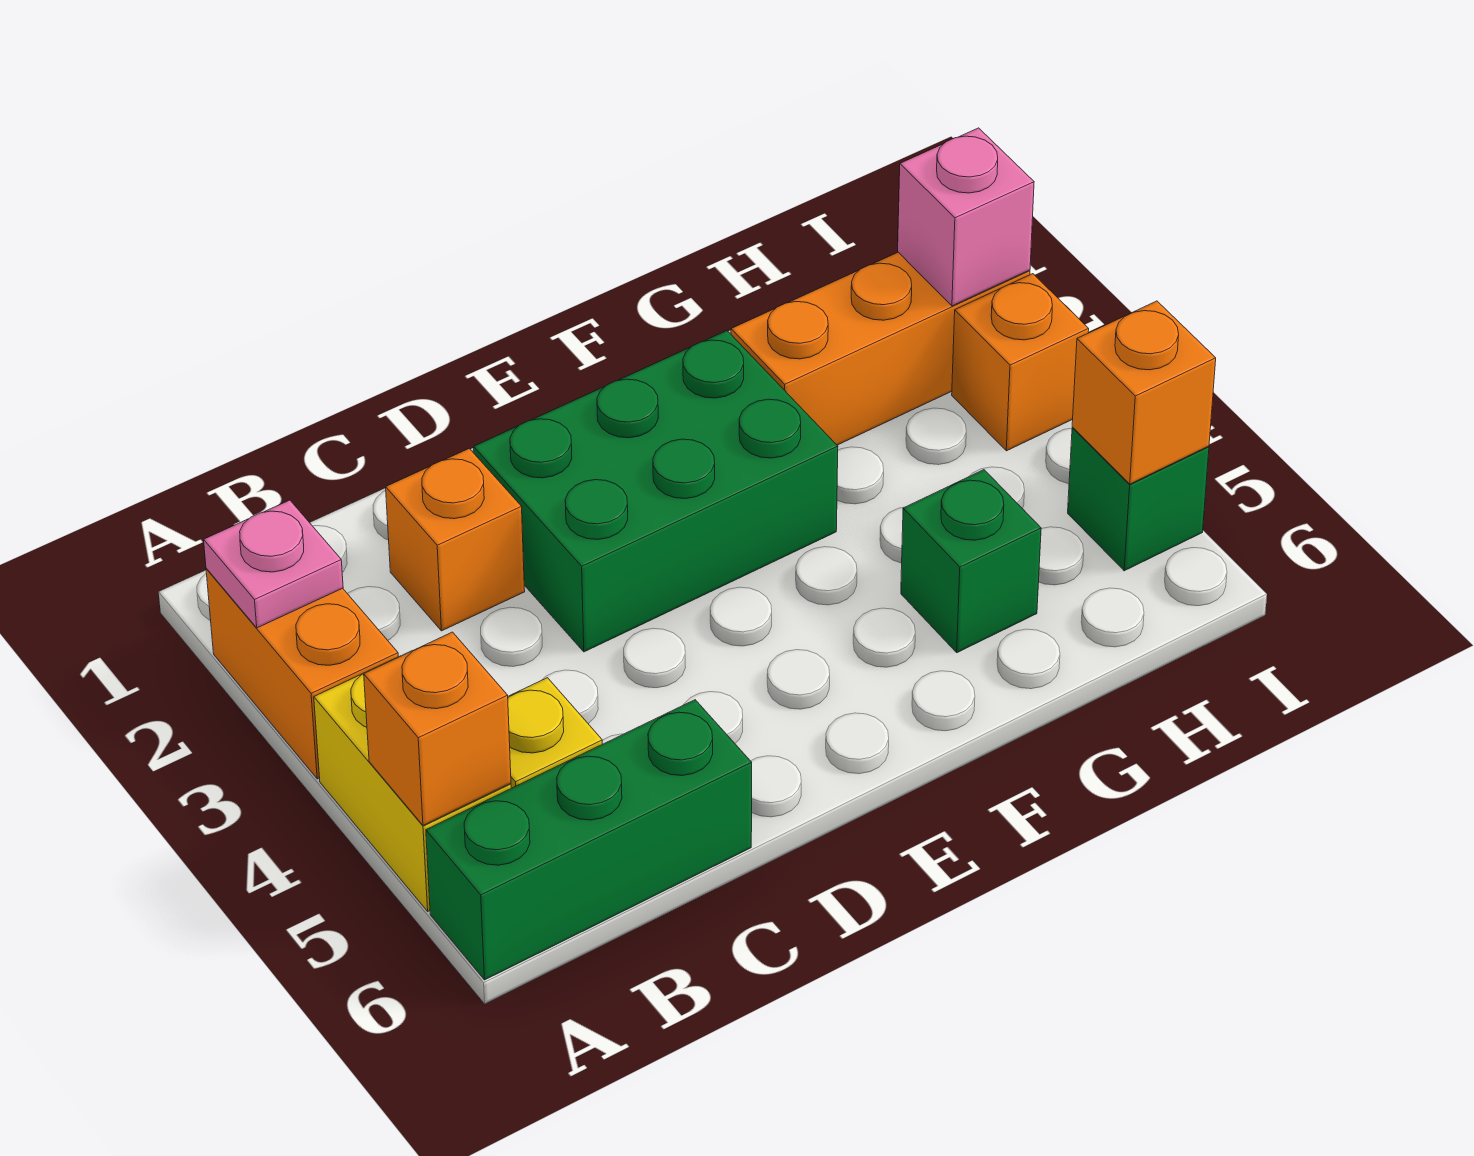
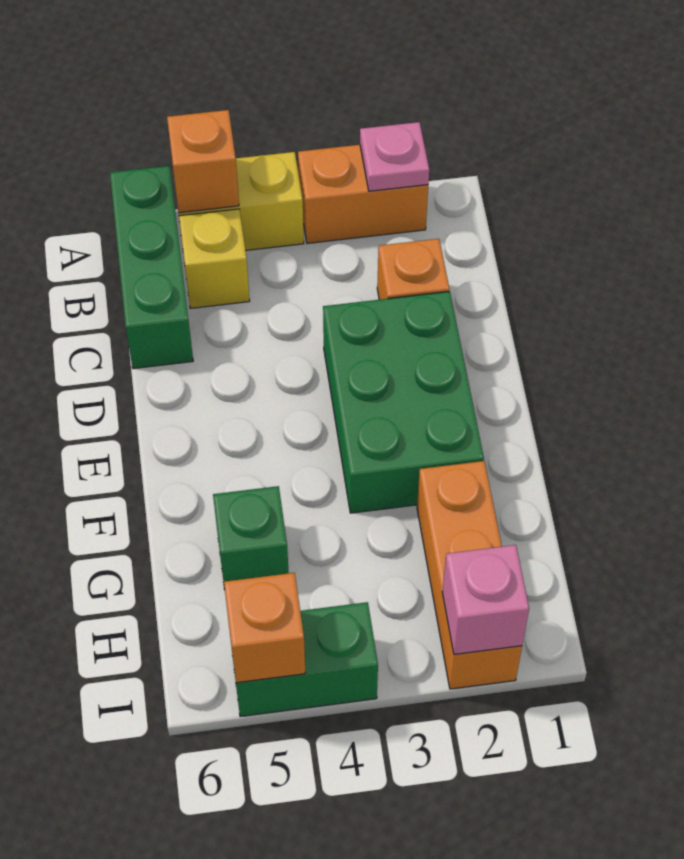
orange brick I3 level 1 -> none
green brick I5 level 1 -> green brick I4:I5 level 1

